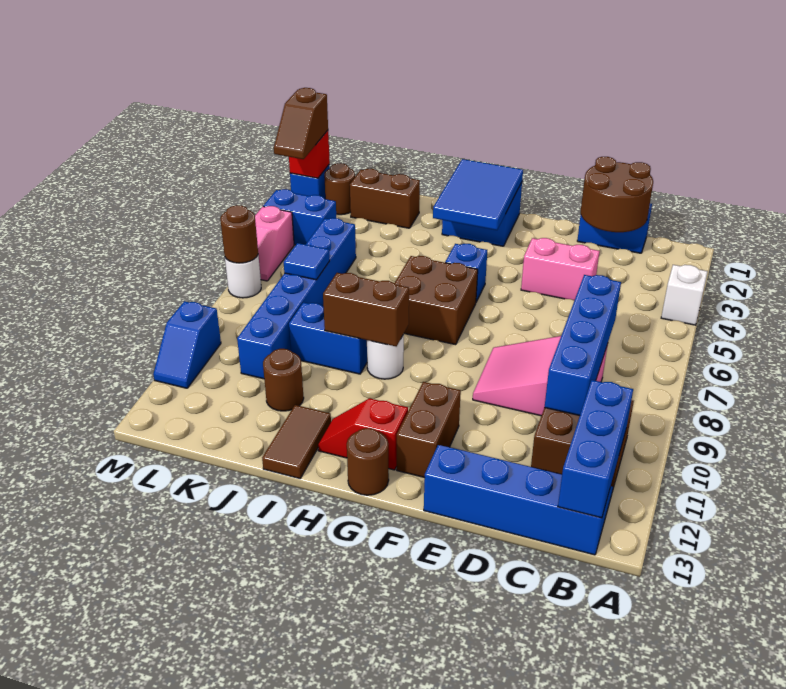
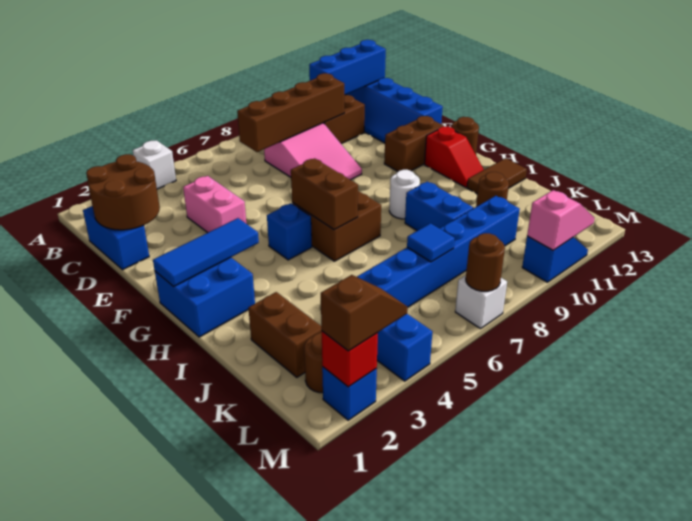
blue brick C7:C10 level 2 -> brown brick C7:C10 level 2
blue tile G1:H3 level 2 -> blue tile G1:G3 level 2
brown brick H9:I9 level 2 -> brown brick G6:H6 level 2
pink slope M5:M6 level 1 top 5 -> pink slope M10:M11 level 2 top 10
white round brick M7 level 1 -> white brick M7 level 1

